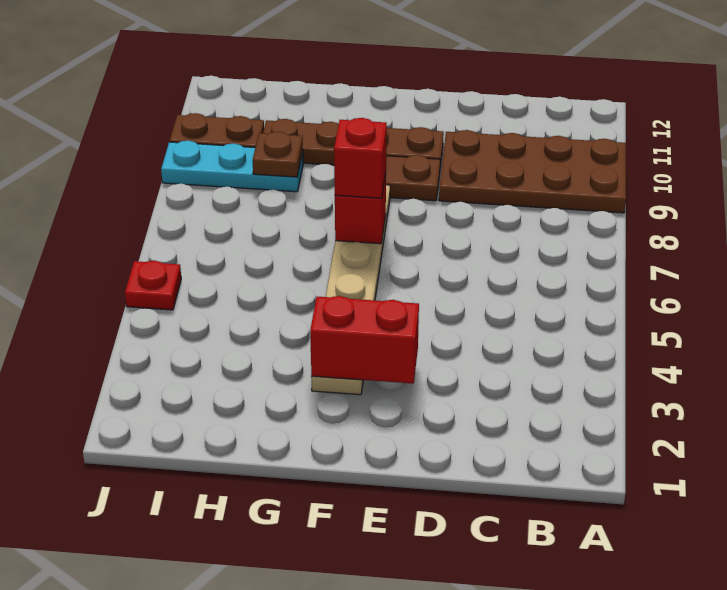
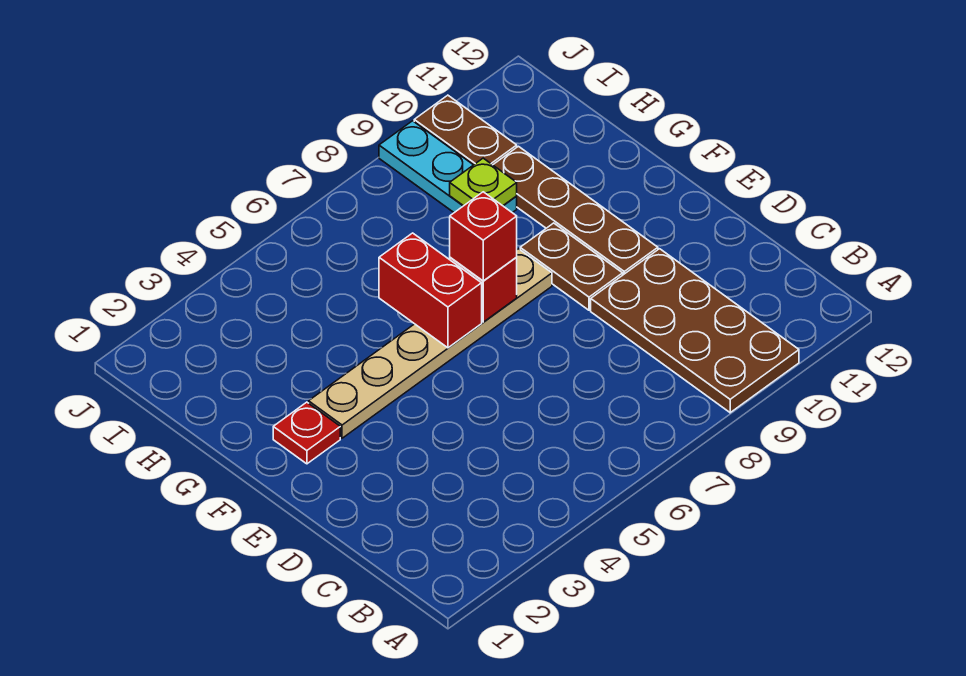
red brick E3:F3 level 2 -> red brick F6:G6 level 2
brown plate H9 level 2 -> lime plate H9 level 2
red plate J5 level 1 -> red plate F2 level 1

